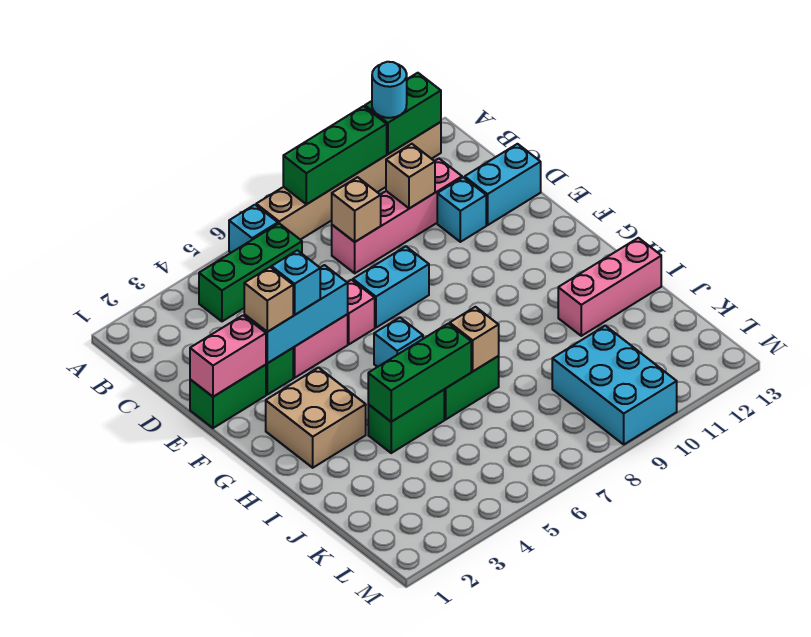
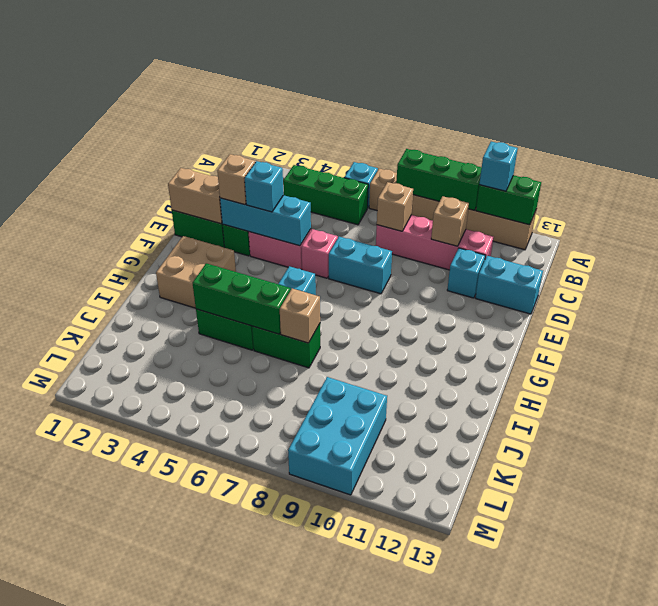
cyan round brick A11 level 3 -> cyan brick A11 level 3
pink brick E1:E2 level 2 -> tan brick E1:E2 level 2
pink brick I11:I13 level 1 -> none

